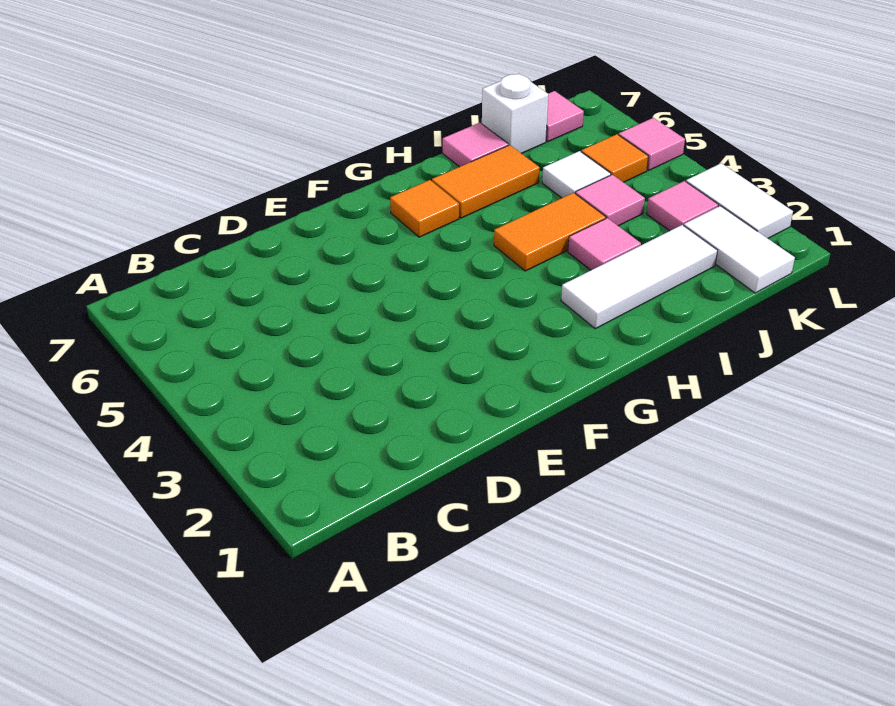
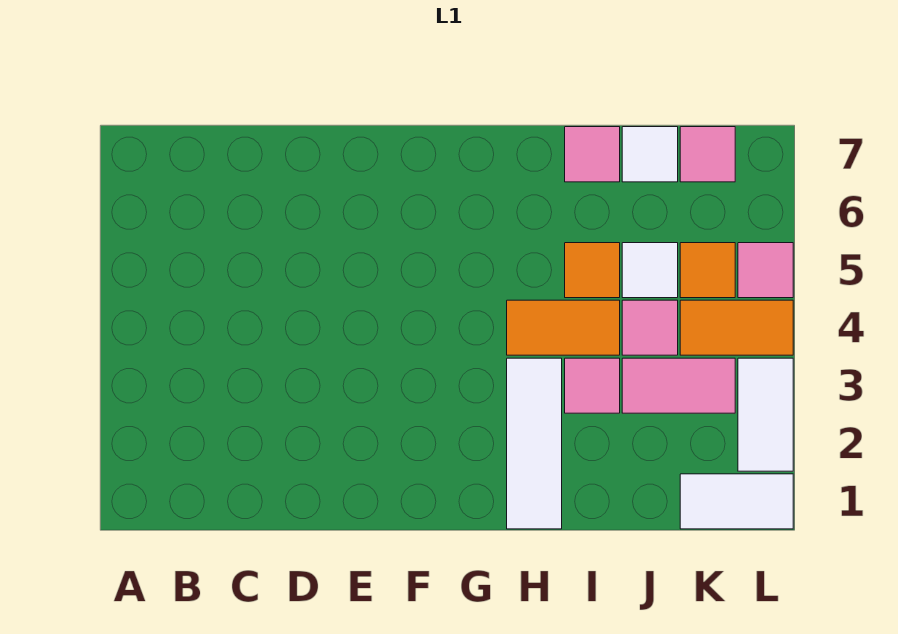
orange tile G6 level 1 -> orange tile I5 level 1
white tile H2:J2 level 1 -> white tile H1:H3 level 1
orange tile H6:I6 level 1 -> orange tile K4:L4 level 1
white brick J7 level 1 -> white tile J7 level 1
white tile K1:K2 level 1 -> white tile K1:L1 level 1
pink tile K3 level 1 -> pink tile J3:K3 level 1

